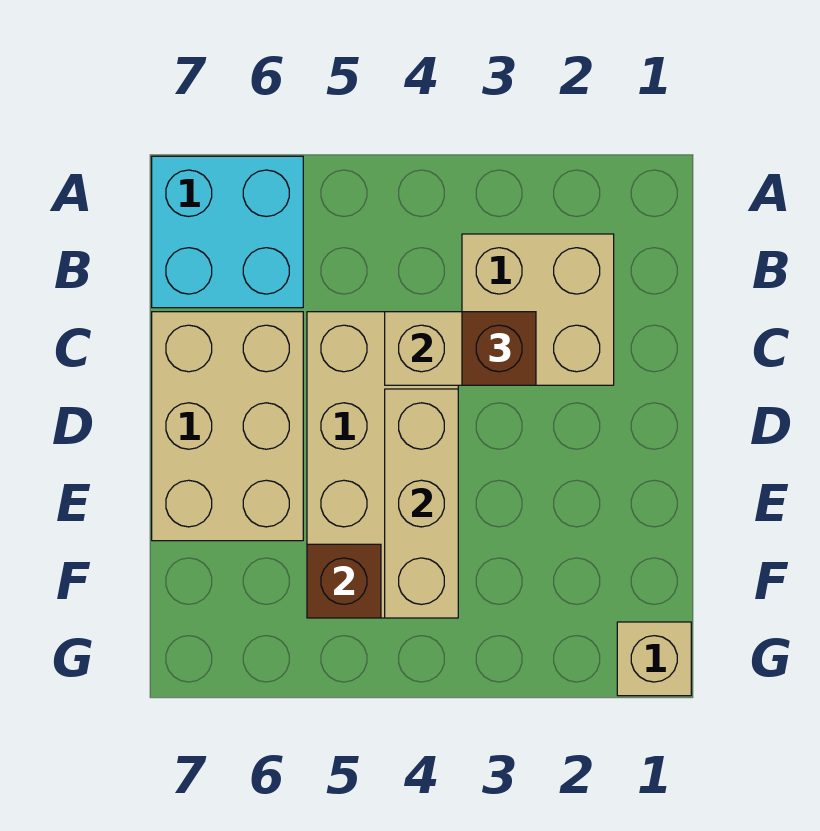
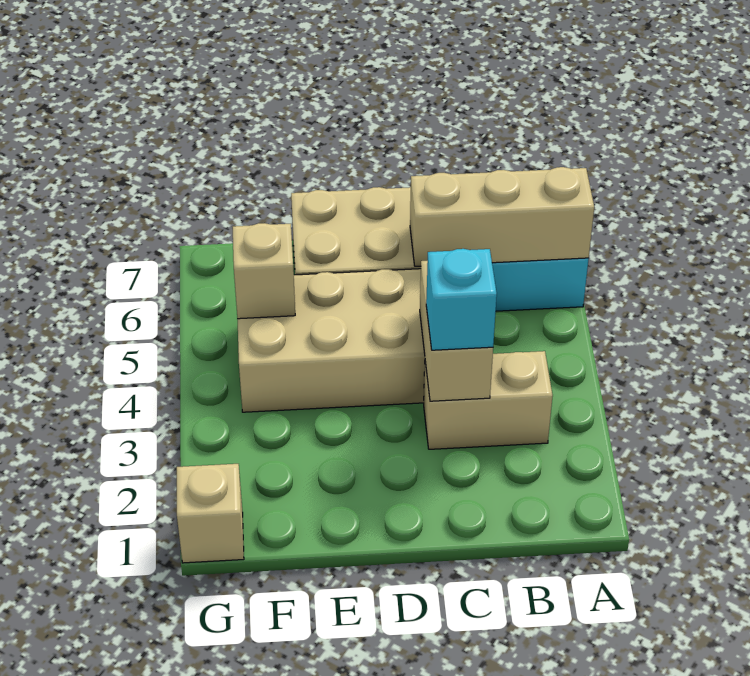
tan brick B2:C3 level 1 -> tan brick B3:C3 level 1
brown brick C3 level 3 -> cyan brick C3 level 3
tan brick D4:F4 level 2 -> tan brick A6:C6 level 2
brown brick F5 level 2 -> tan brick F5 level 2

